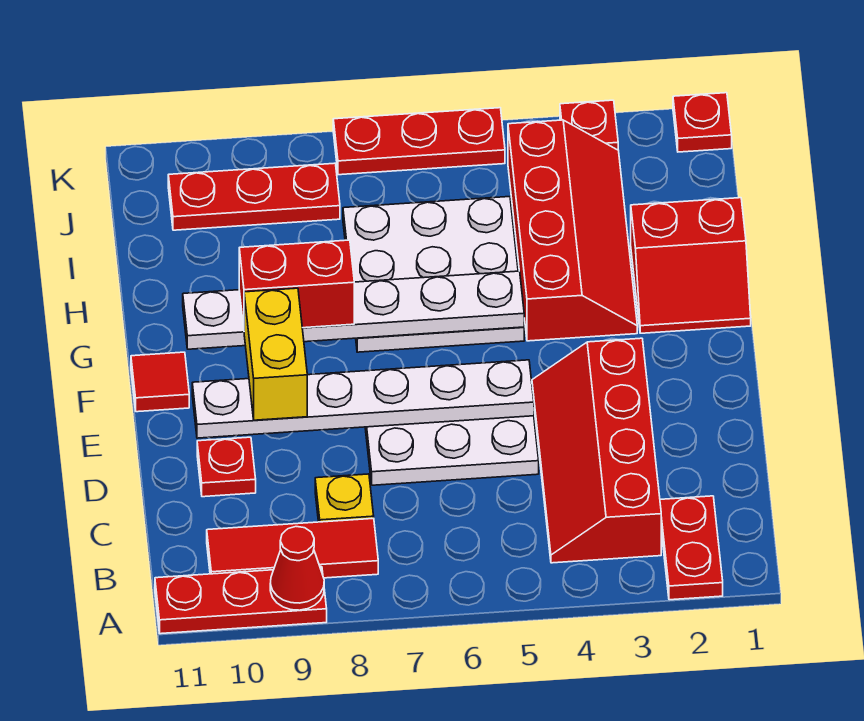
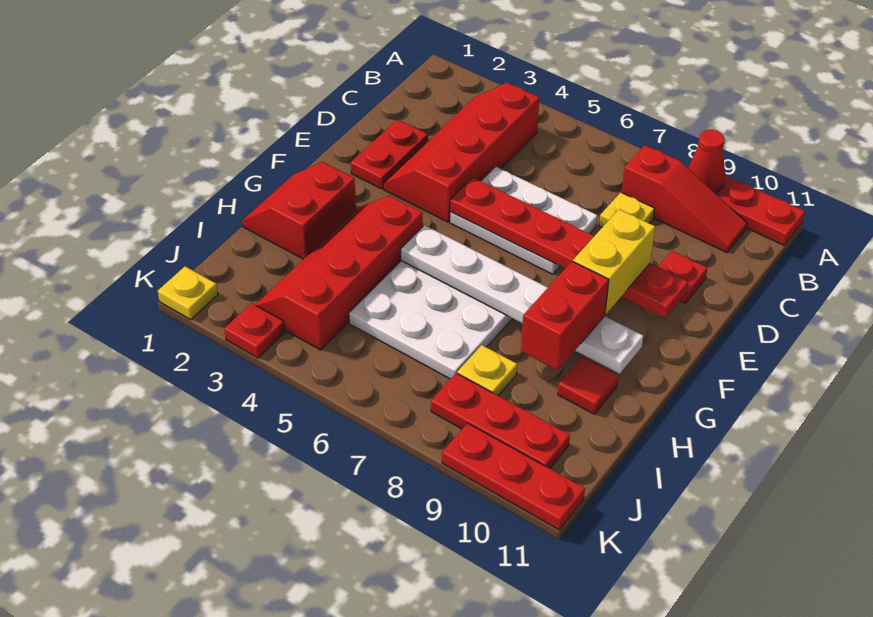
red plate A2:B2 level 1 -> red plate D2:E2 level 1
red slope B3:E4 level 1 top 3 -> red slope B3:E4 level 1 top 4
red tile B8:B10 level 1 -> red slope B8:B10 level 1 top 8
white plate E5:E10 level 2 -> red plate E5:E10 level 2
red tile F11 level 1 -> red tile H10 level 1
red slope G1:H2 level 1 top H -> red slope G1:H2 level 1 top 2
red brick G8:G9 level 3 -> red brick G9:H9 level 3
none -> yellow plate I8 level 1
red plate K1 level 1 -> yellow plate K1 level 1
red plate K5:K7 level 1 -> red plate K9:K11 level 1

